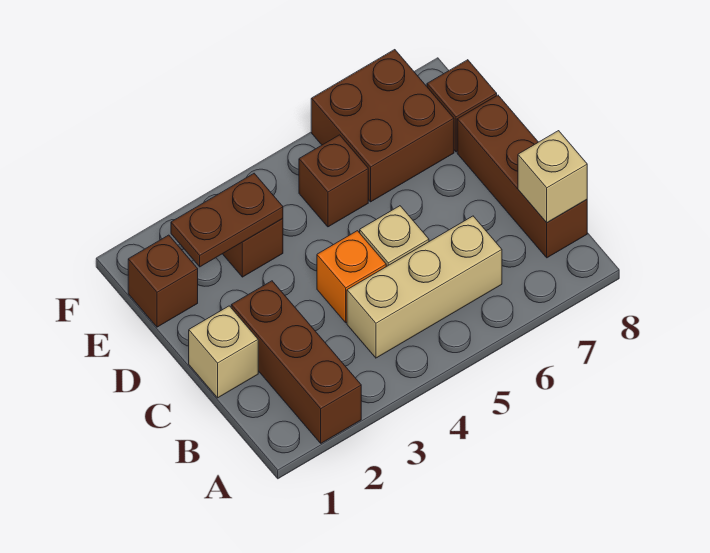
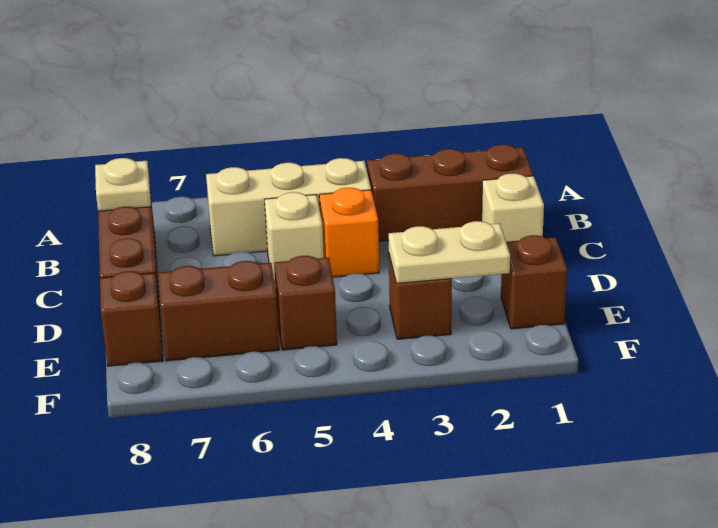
brown brick A2:C2 level 1 -> brown brick B1:B3 level 1
tan brick B8 level 2 -> tan plate B8 level 2
brown plate E2:E3 level 2 -> tan plate E2:E3 level 2
brown brick E6:F7 level 1 -> brown brick E6:E7 level 1

